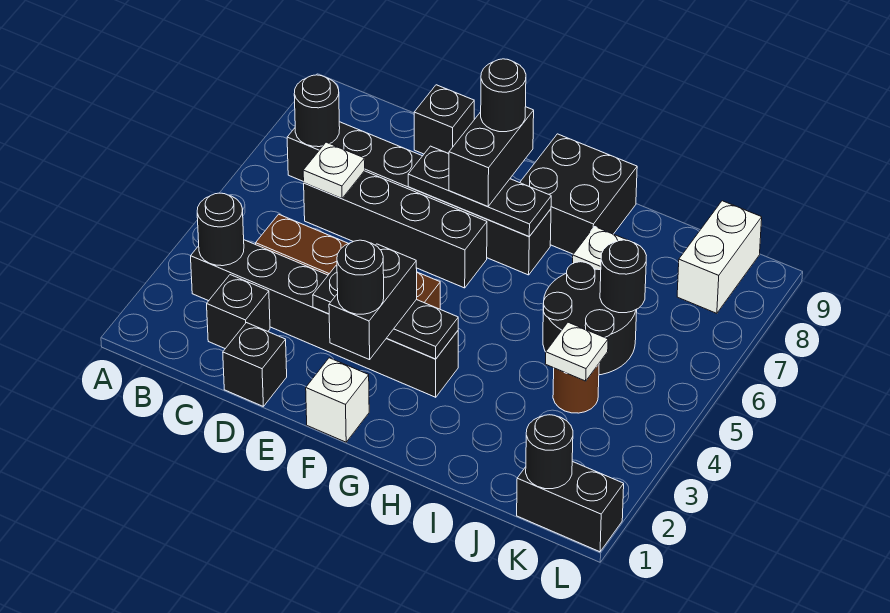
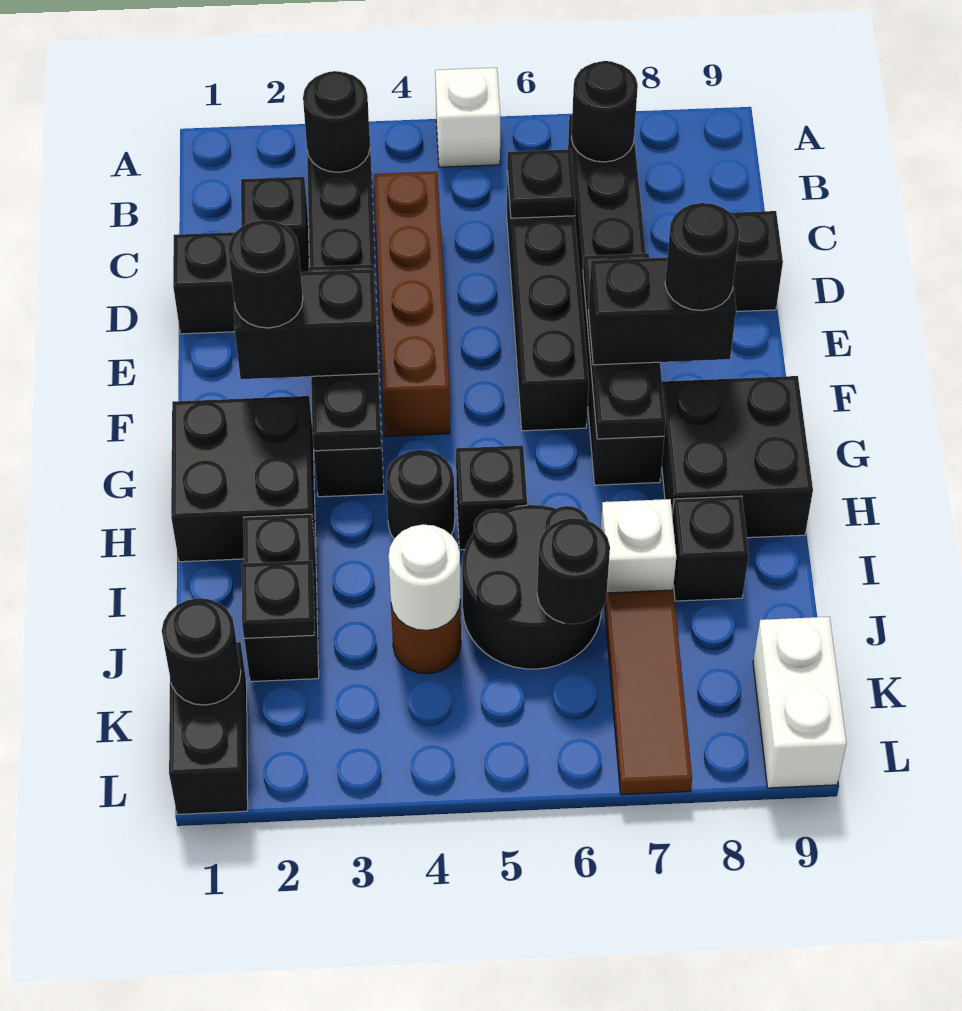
white plate C6 level 2 -> black plate C6 level 2
white brick F1 level 1 -> white brick A5 level 1
none -> black brick G1:H2 level 1
none -> black round brick H4 level 1
none -> black brick H5 level 1
none -> black brick I2:J2 level 1
none -> black brick I8 level 1
none -> black plate J2 level 2
white plate J4 level 2 -> white round brick J4 level 2
none -> brown tile J7:L7 level 1
white brick K8:K9 level 1 -> white brick K9:L9 level 1

